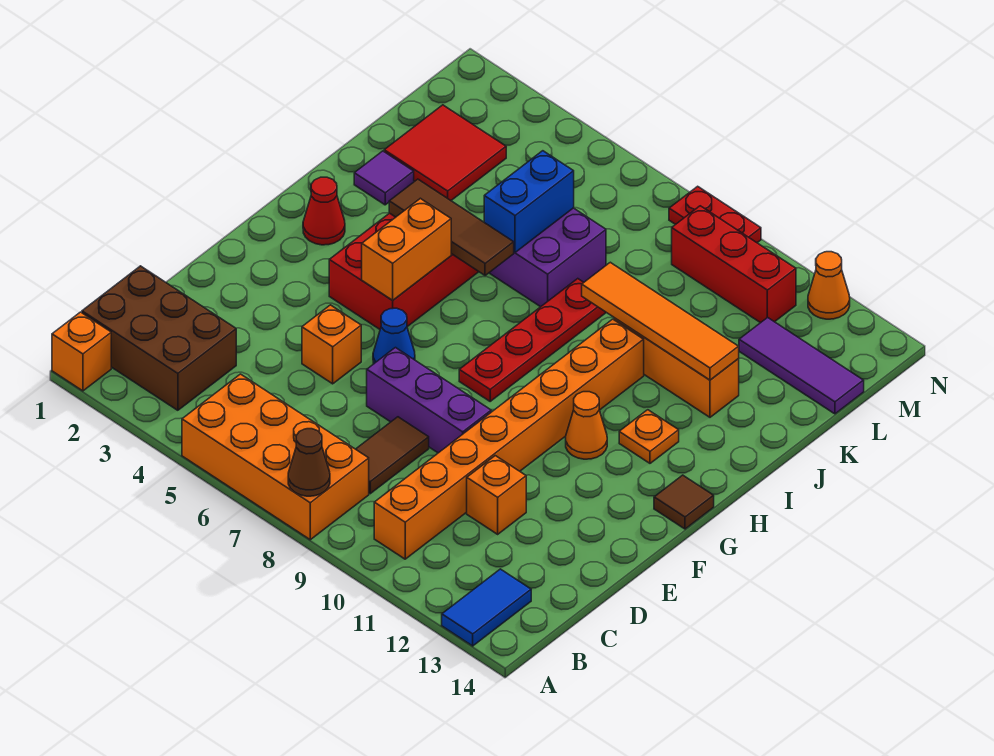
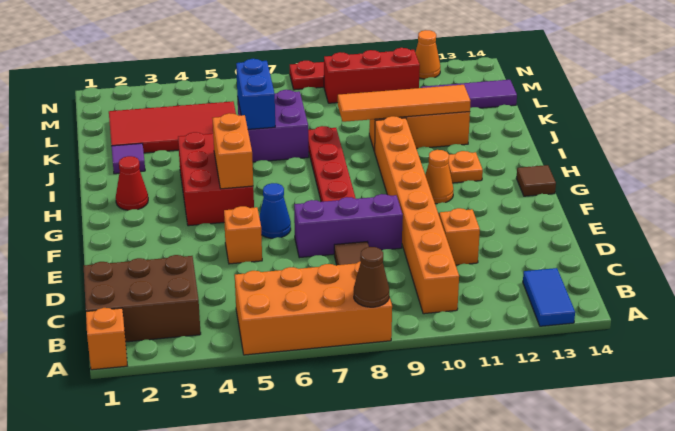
brown tile I4:I6 level 2 -> none
red tile K2:L3 level 1 -> red tile K2:L5 level 1

